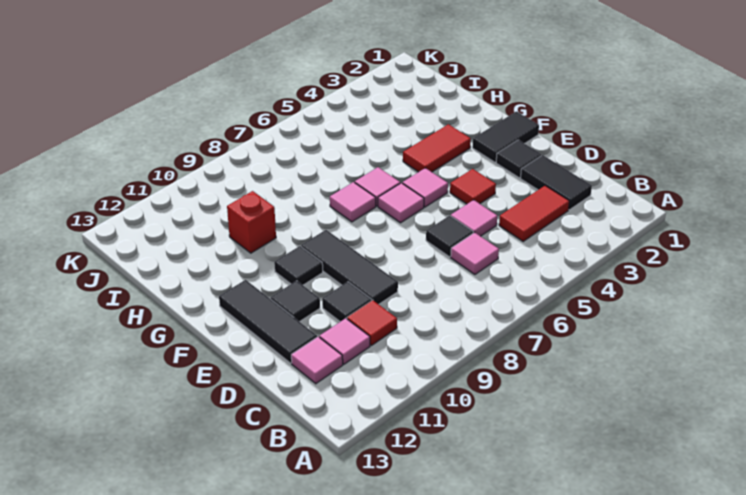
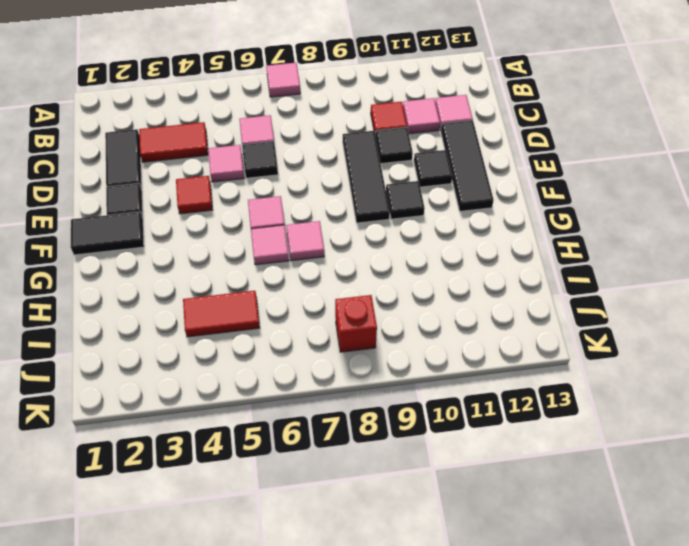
pink tile F5 level 1 -> pink tile A7 level 1
red tile G3:G4 level 1 -> red tile I4:I5 level 1
red brick H10 level 1 -> red brick J8 level 1

